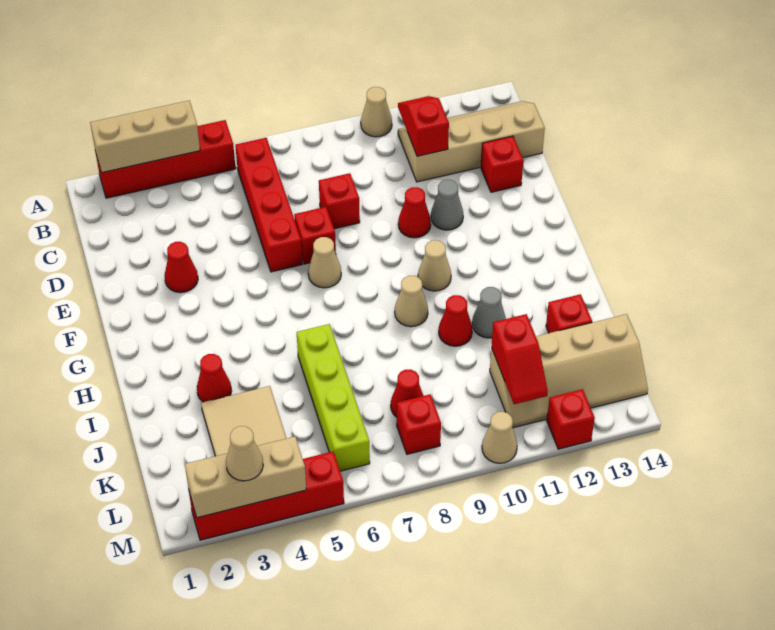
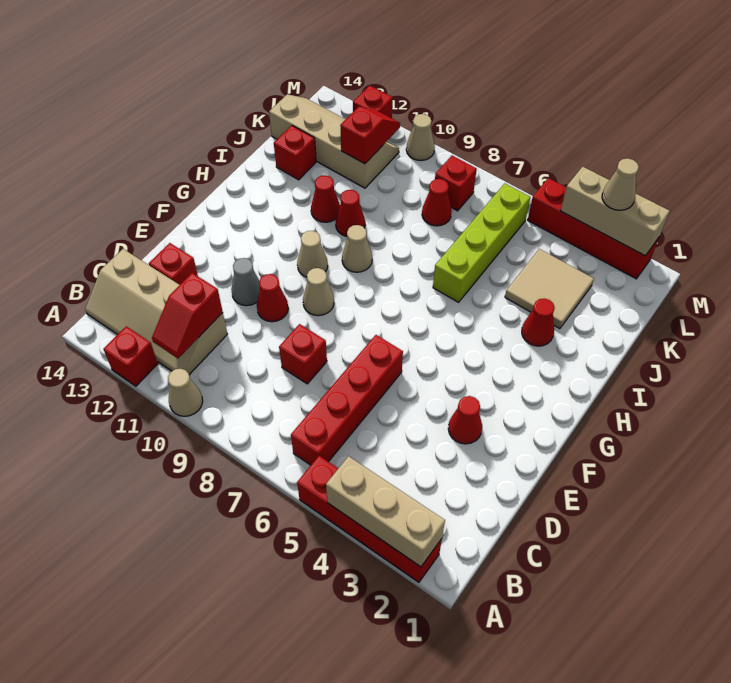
red brick E7 level 1 -> red brick A12 level 1
tan cone F7 level 1 -> tan cone F9 level 1
grey cone I11 level 1 -> red cone I11 level 1

